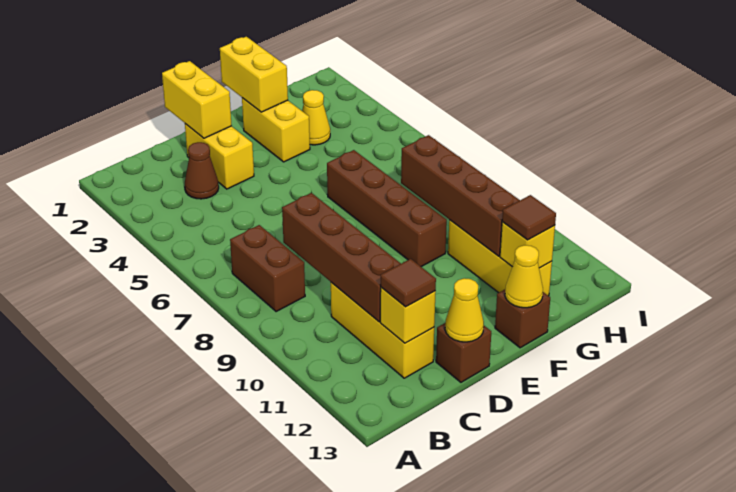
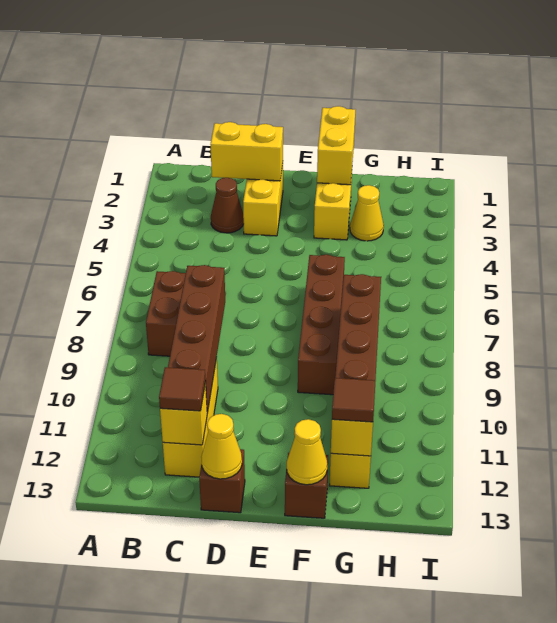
yellow brick D1:D2 level 2 -> yellow brick C2:D2 level 2

